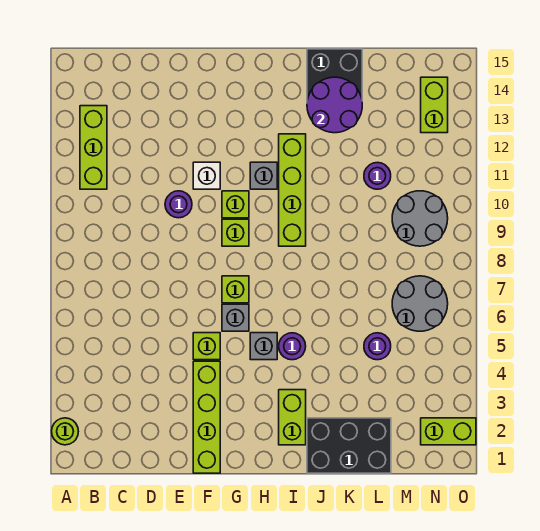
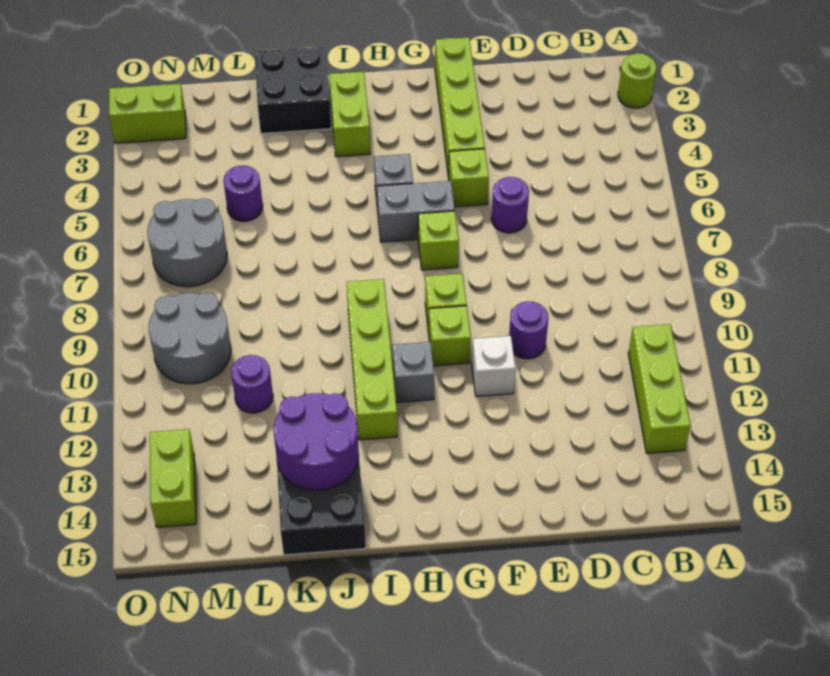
grey brick G6 level 1 -> grey brick G6:H6 level 1
purple round brick I5 level 1 -> purple round brick E6 level 1
black brick J1:L2 level 1 -> black brick J1:K2 level 1

